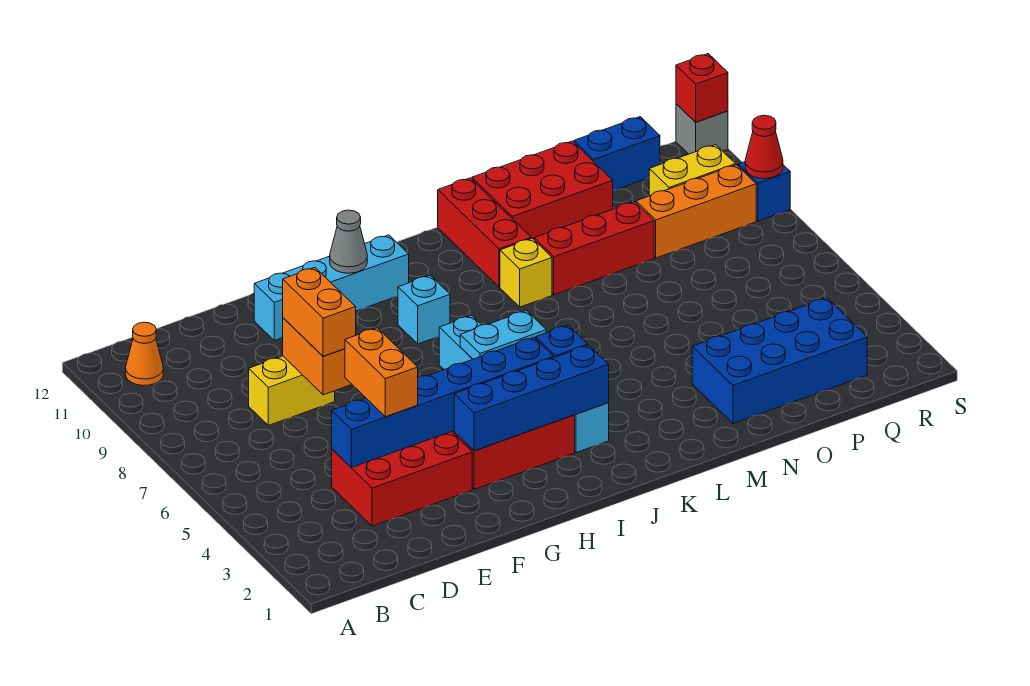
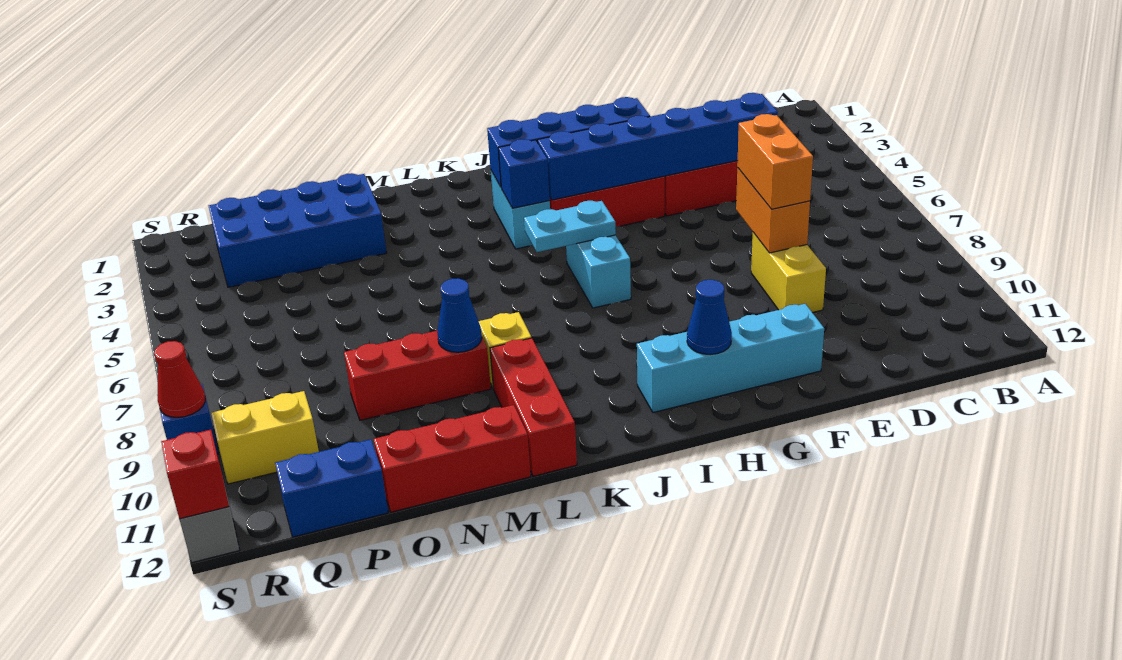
orange cone B11 level 1 -> none
yellow brick D8:E8 level 1 -> yellow brick E8:E9 level 1
orange brick E4:E5 level 3 -> none
grey cone H11 level 2 -> blue cone H11 level 2
cyan brick I9 level 1 -> none
none -> blue cone M9 level 2
red brick M11:O12 level 1 -> red brick M12:O12 level 1
orange brick P9:R9 level 1 -> none

